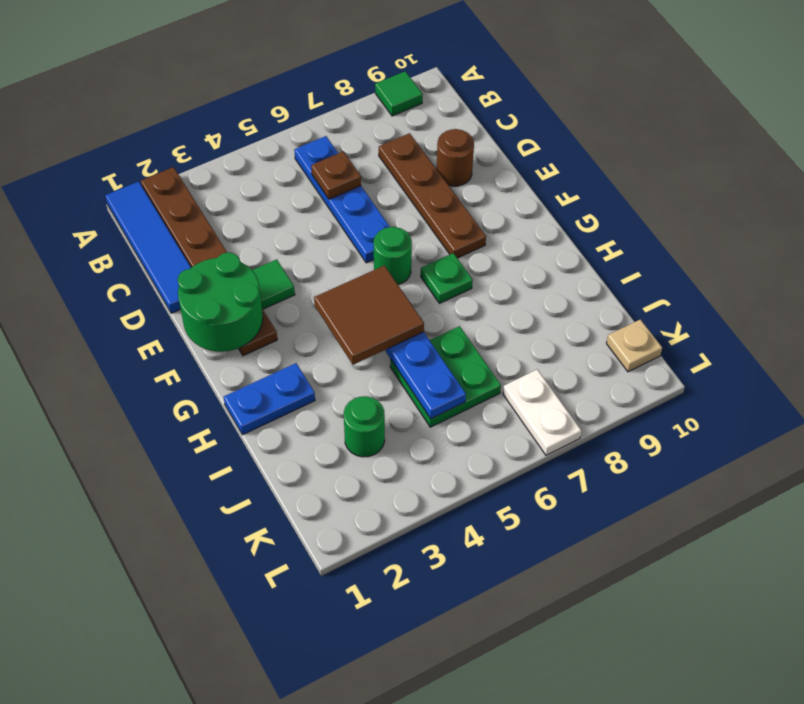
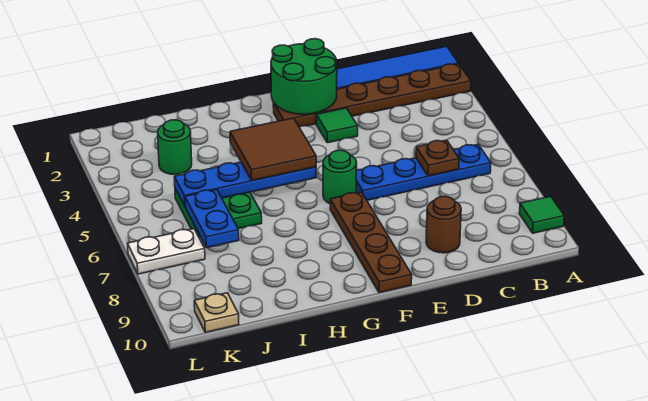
brown plate C8:F8 level 1 -> brown plate F7:F10 level 1
green plate G7 level 1 -> none
blue plate H1:H2 level 1 -> blue plate J6:J7 level 2

